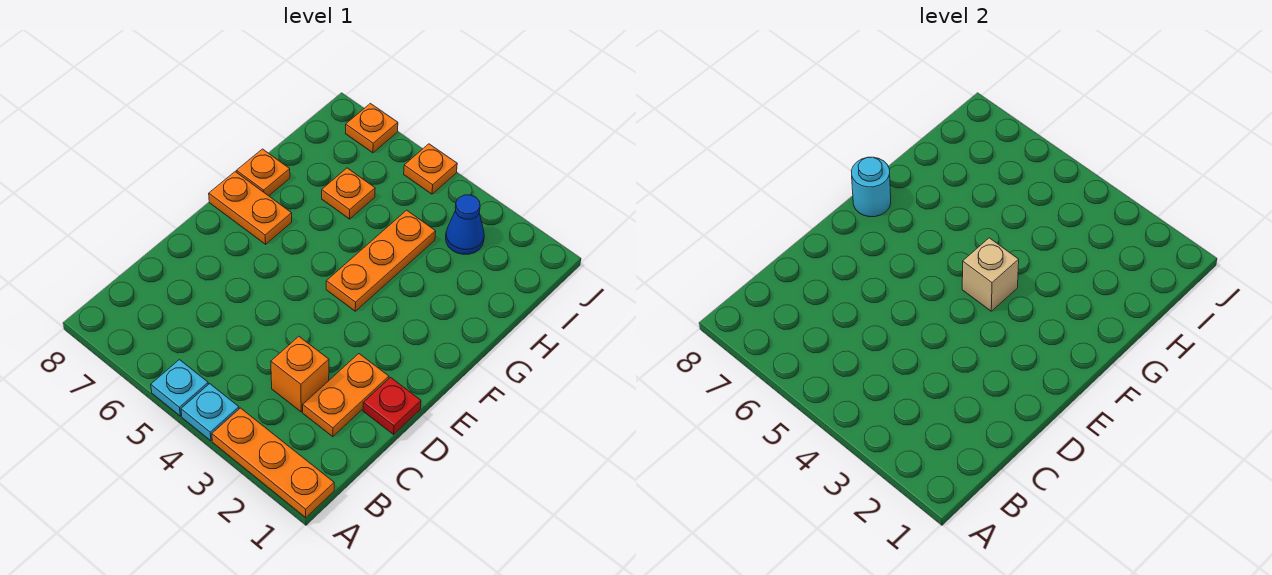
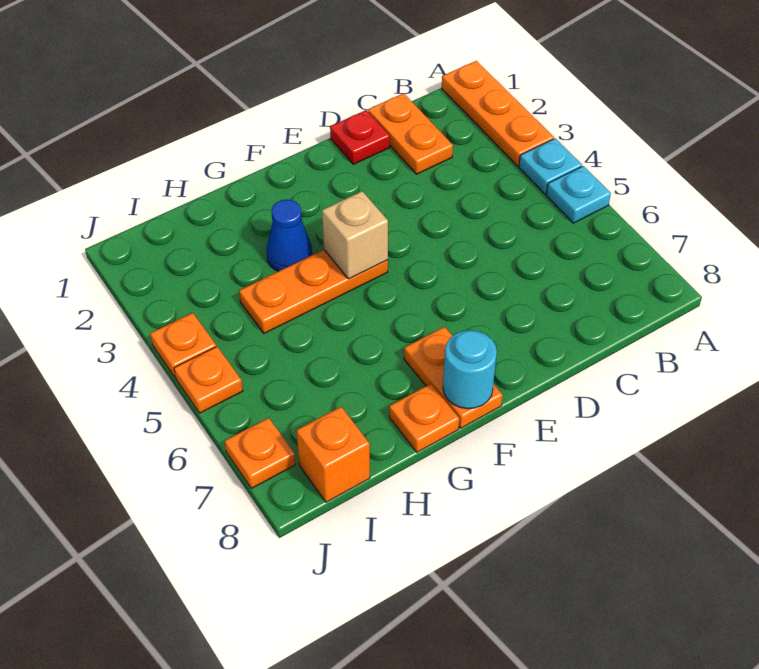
orange plate C2:D2 level 1 -> orange plate C1:C2 level 1
orange brick C3 level 1 -> orange brick I8 level 1
orange plate H6 level 1 -> orange plate J4 level 1
blue cone I3 level 1 -> blue cone G3 level 1

